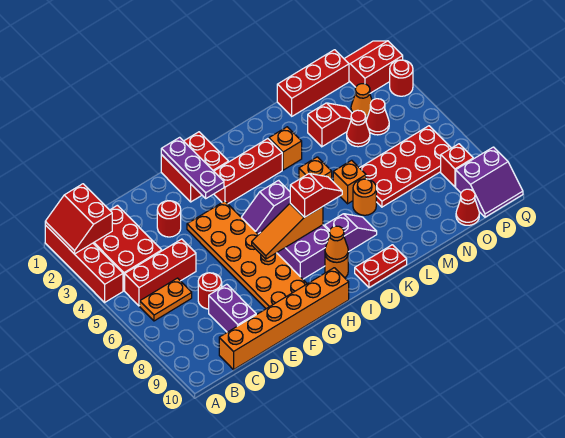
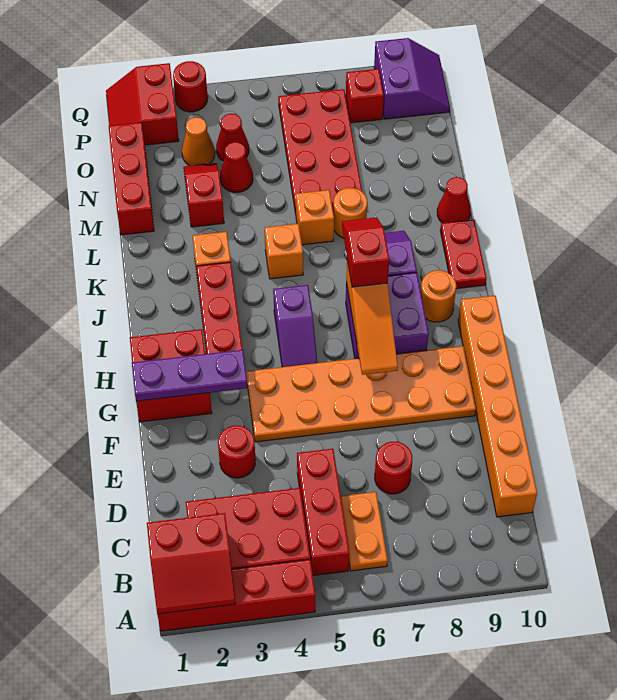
purple brick D8:D9 level 1 -> none
orange cone I9 level 2 -> none
red cone O10 level 1 -> red cone L10 level 1

